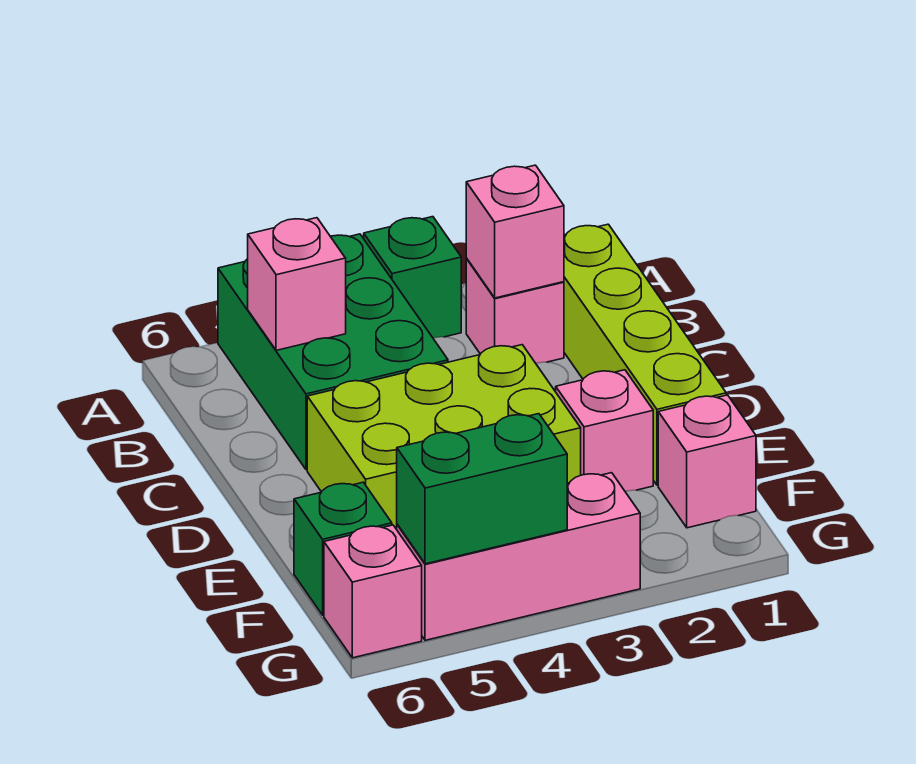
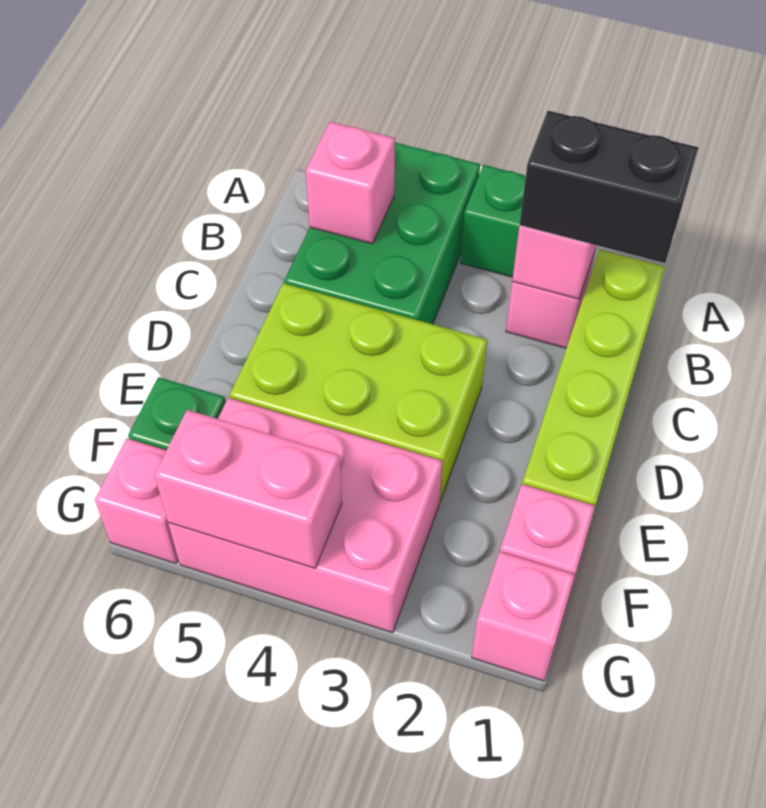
none -> black brick B1:B2 level 3
pink brick E2 level 1 -> pink brick G1 level 1
pink brick G3:G5 level 1 -> pink brick F3:G5 level 1
green brick G4:G5 level 2 -> pink brick G4:G5 level 2

